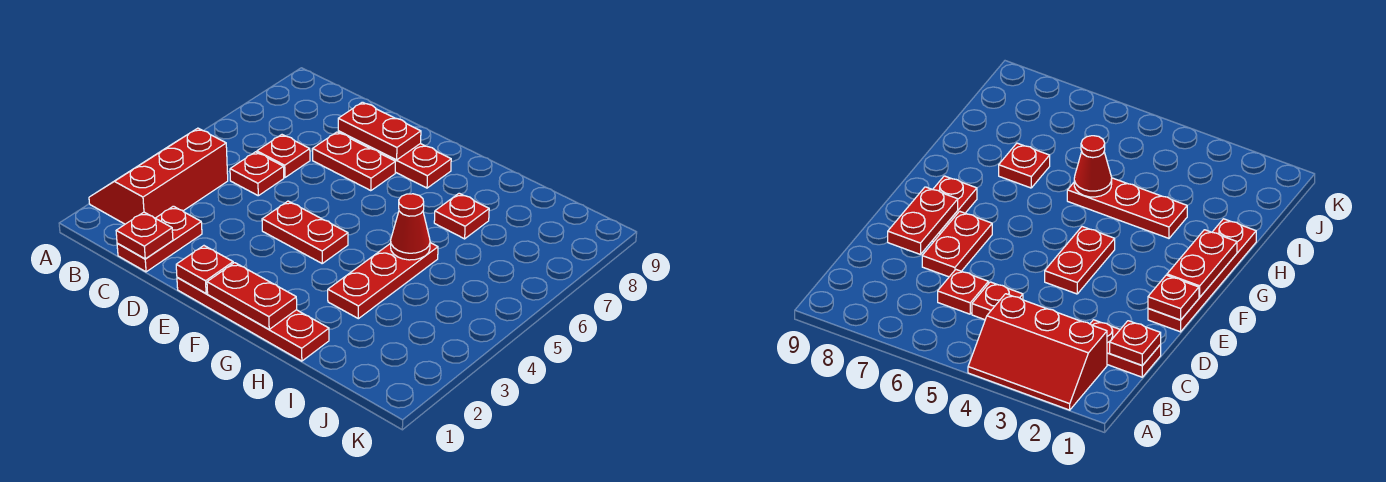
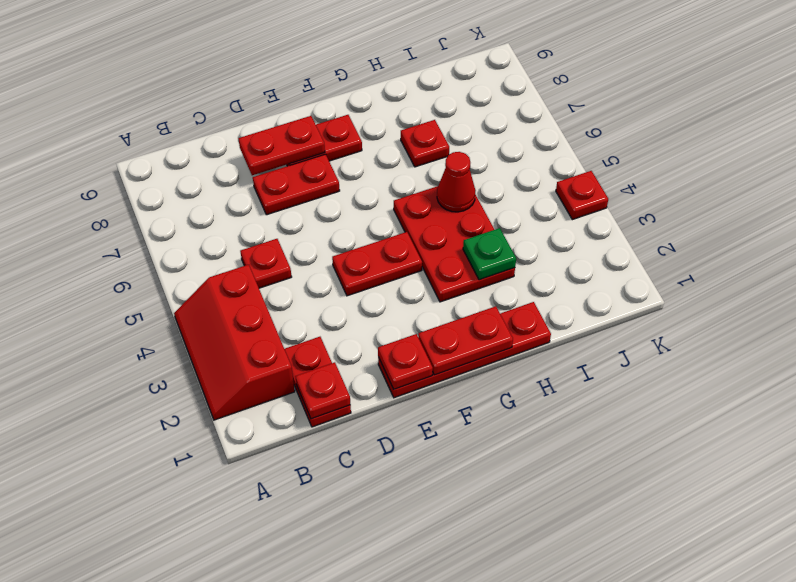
red plate C6 level 1 -> red plate K4 level 1
red plate H3:H5 level 1 -> red plate G3:H5 level 1
none -> green plate H3 level 2

